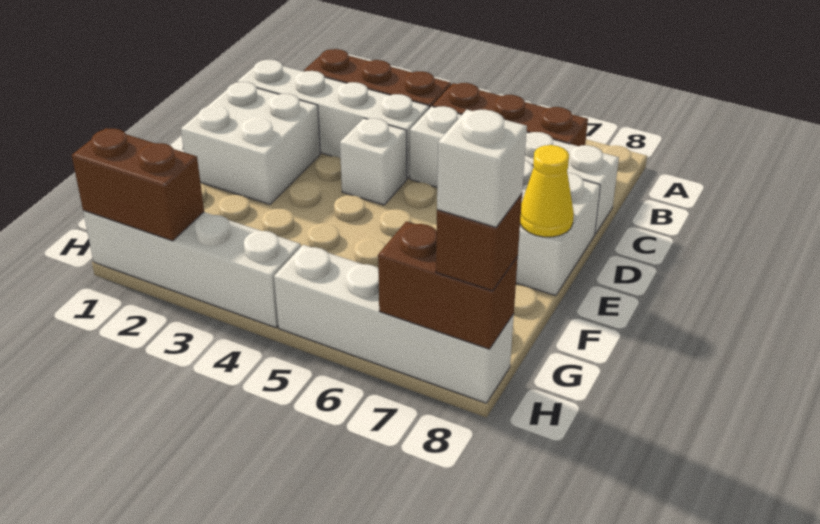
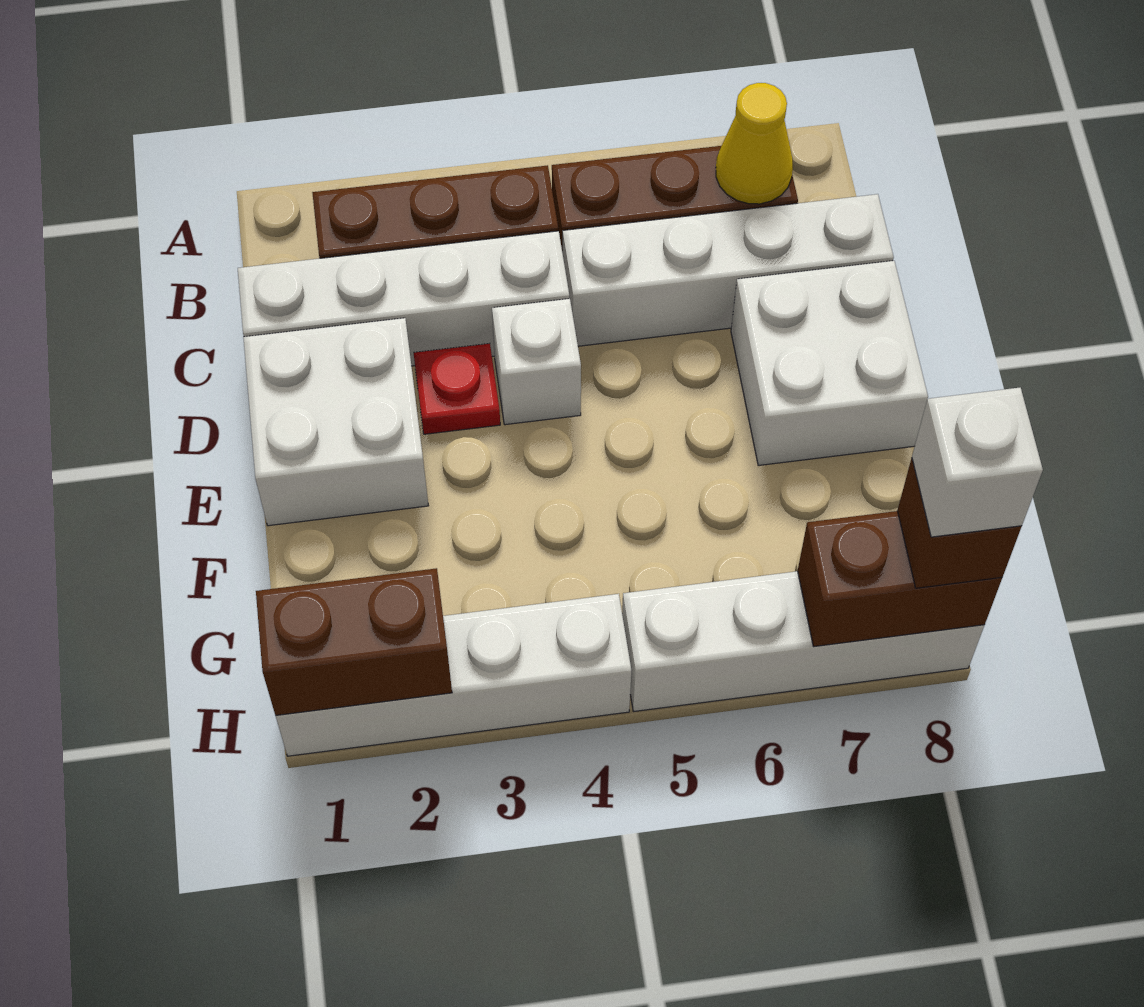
none -> red plate D3 level 1
yellow cone E8 level 2 -> yellow cone B7 level 2

